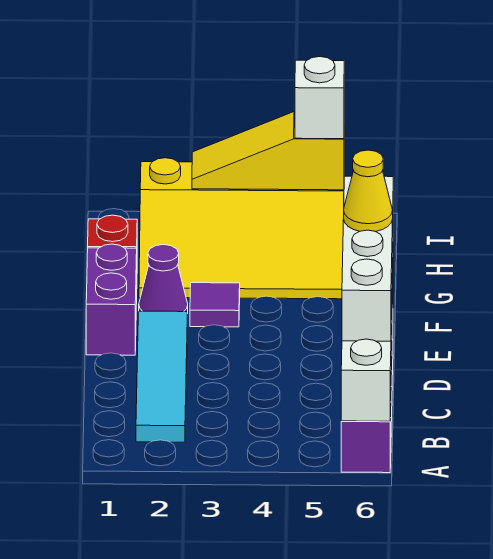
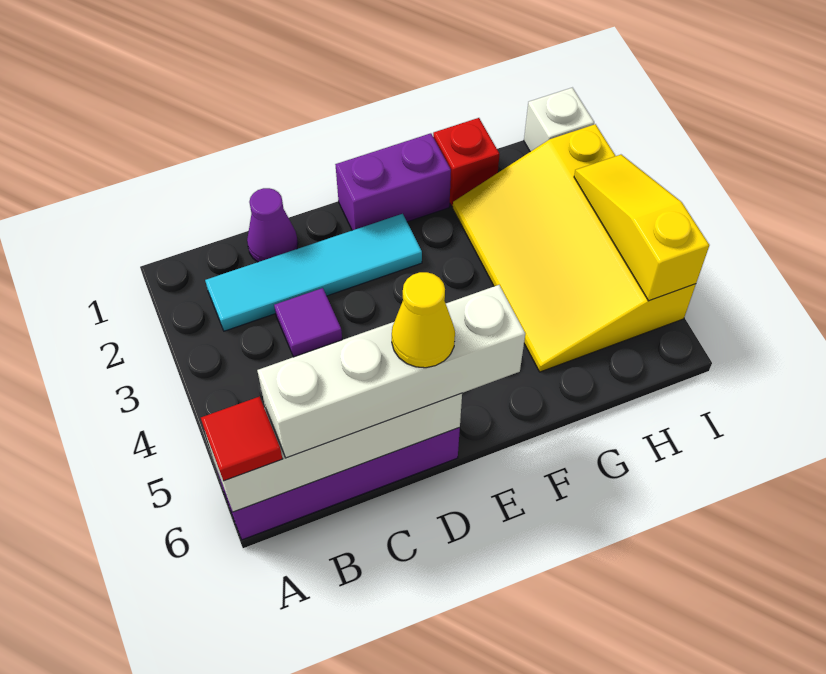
none -> red tile A6 level 3
purple cone F2 level 1 -> purple cone C1 level 1
purple tile F3 level 1 -> purple tile C3 level 1
white brick I5 level 3 -> white brick I1 level 1

